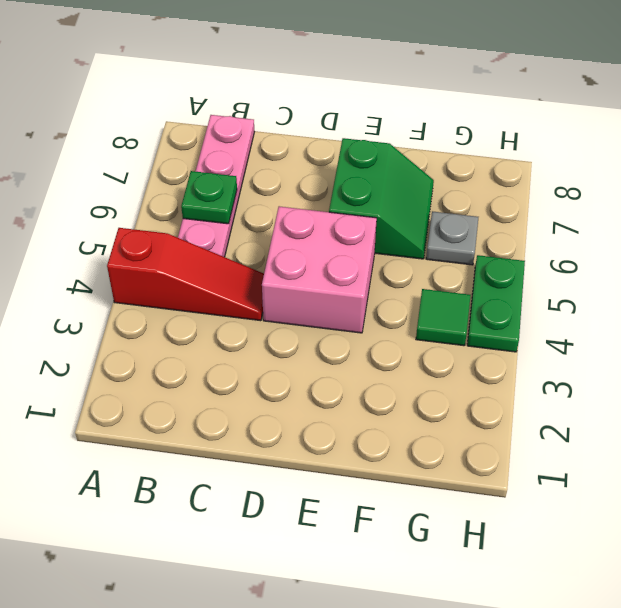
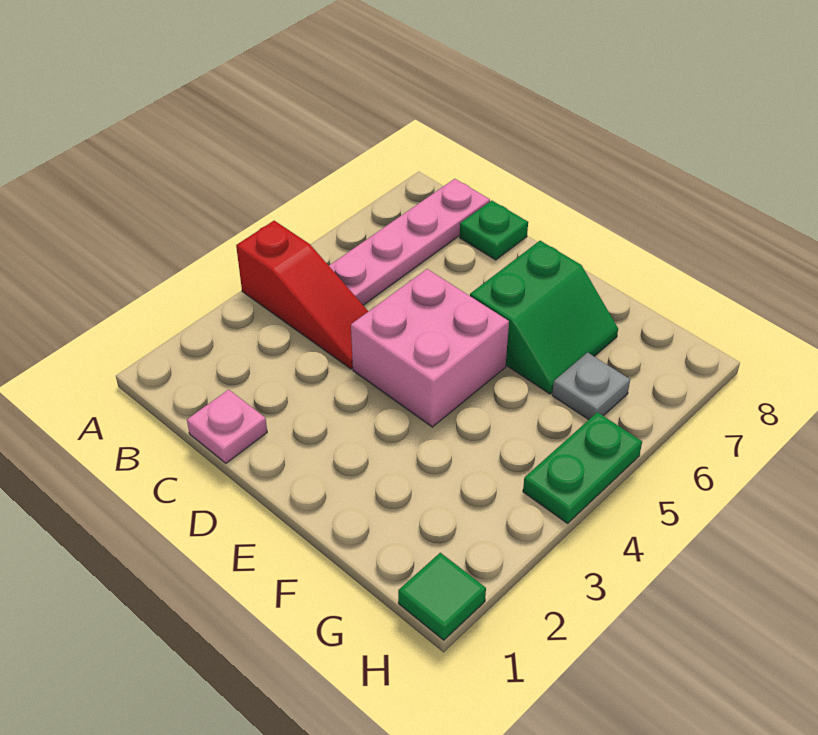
green plate B6 level 2 -> green plate C8 level 1
none -> pink plate C1 level 1
green tile G4 level 1 -> green tile H1 level 1

